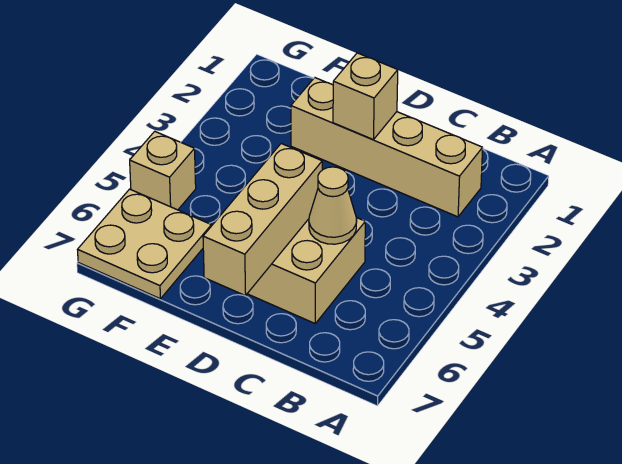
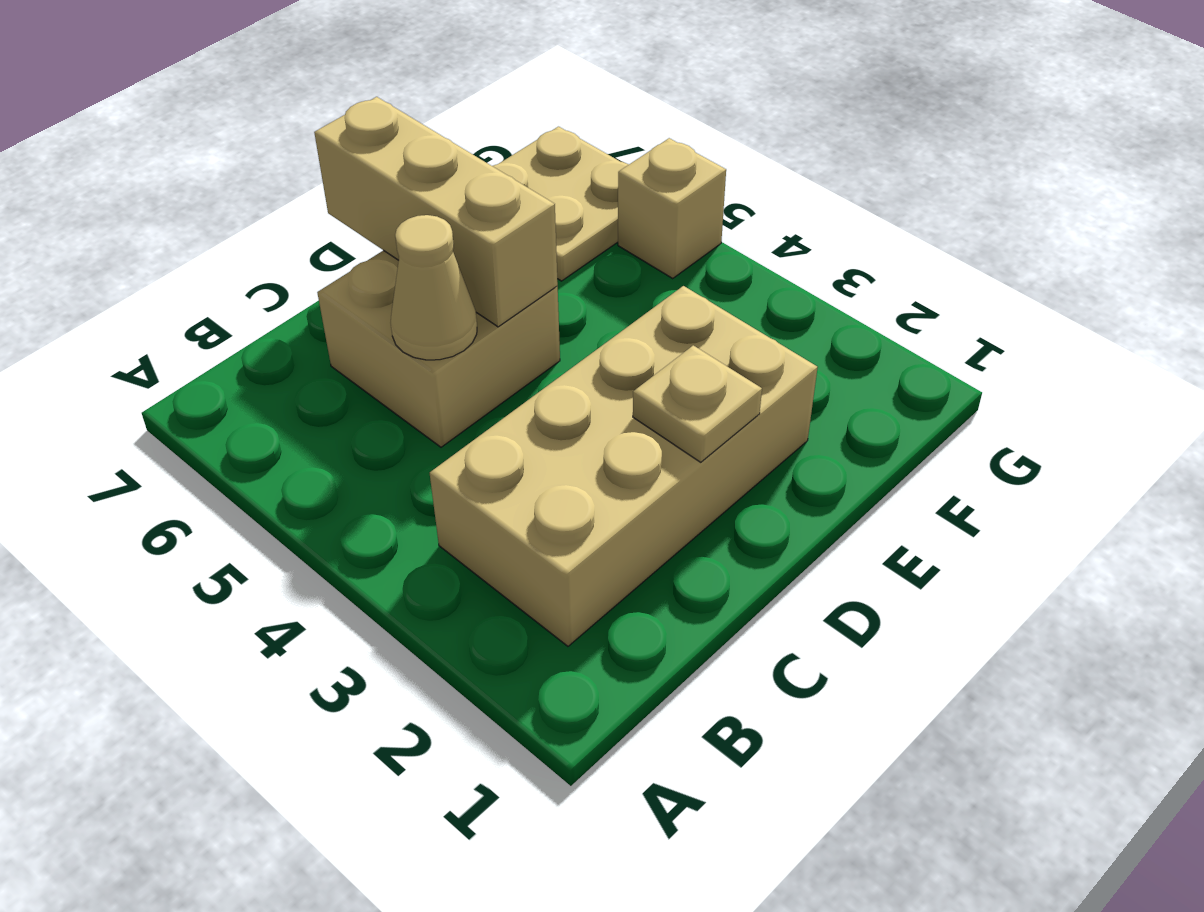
tan brick B2:E2 level 1 -> tan brick B2:E3 level 1
tan brick D2 level 2 -> tan plate D2 level 2

